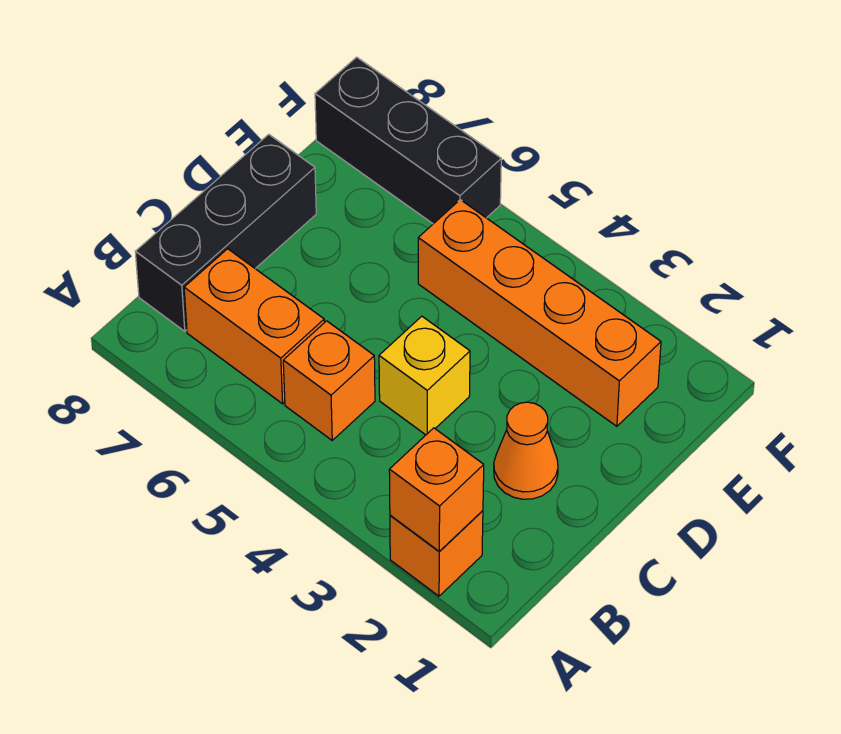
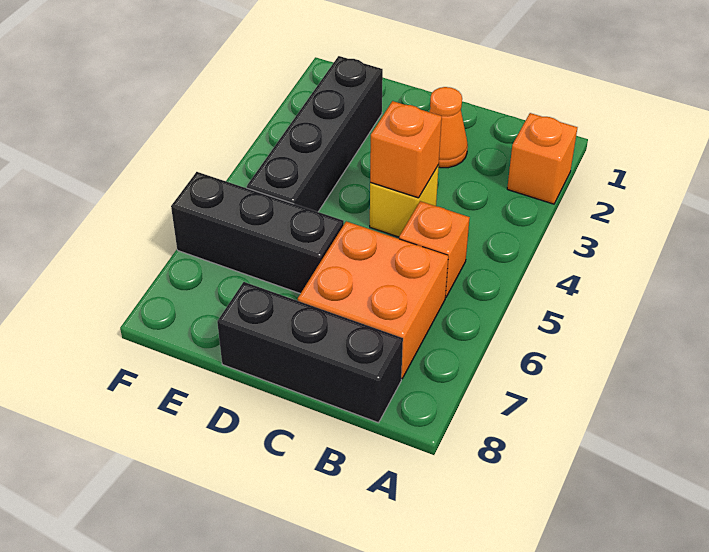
orange brick A2 level 2 -> orange brick C4 level 2
orange brick B6:B7 level 1 -> orange brick B6:C7 level 1
orange brick E2:E5 level 1 -> black brick E2:E5 level 1
black brick F6:F8 level 1 -> black brick D6:F6 level 1

